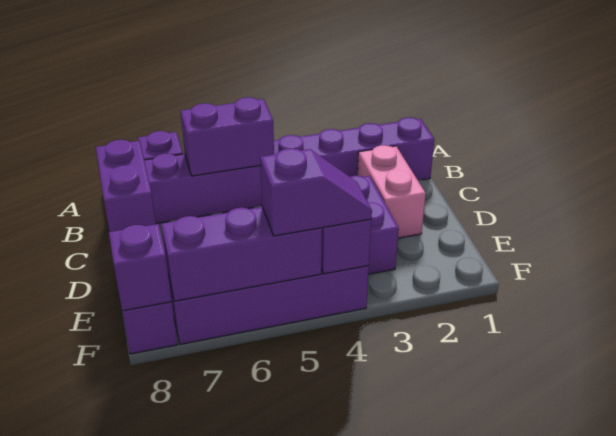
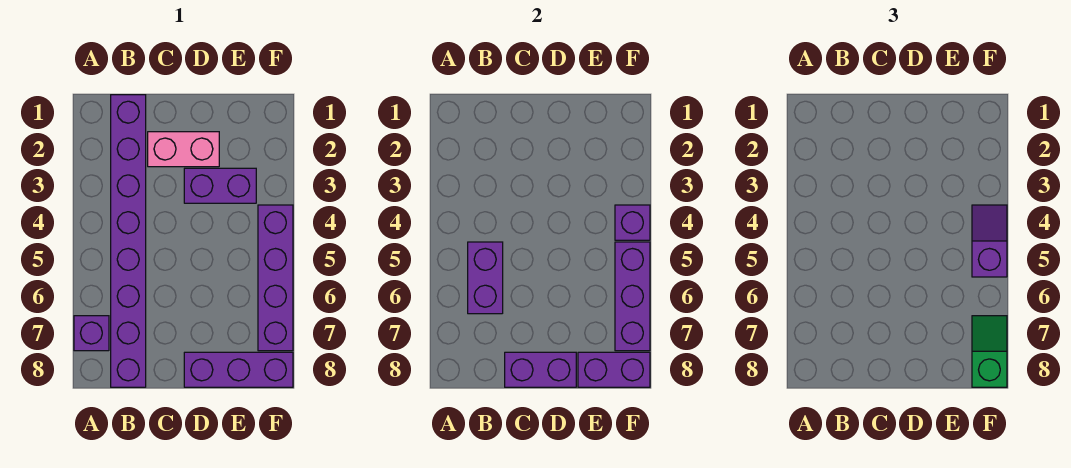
none -> green slope F7:F8 level 3 top 8
purple brick F8 level 2 -> purple brick E8:F8 level 2

